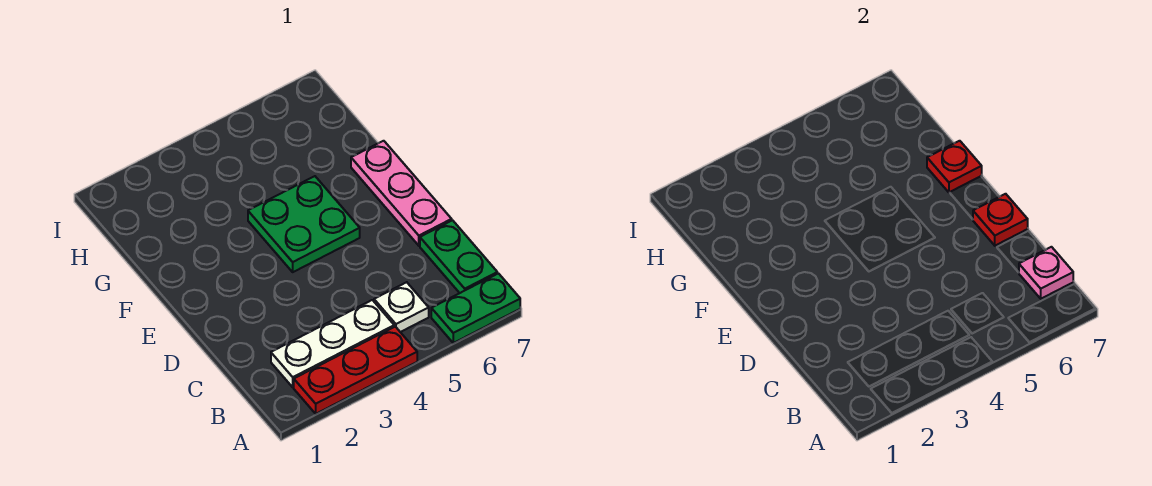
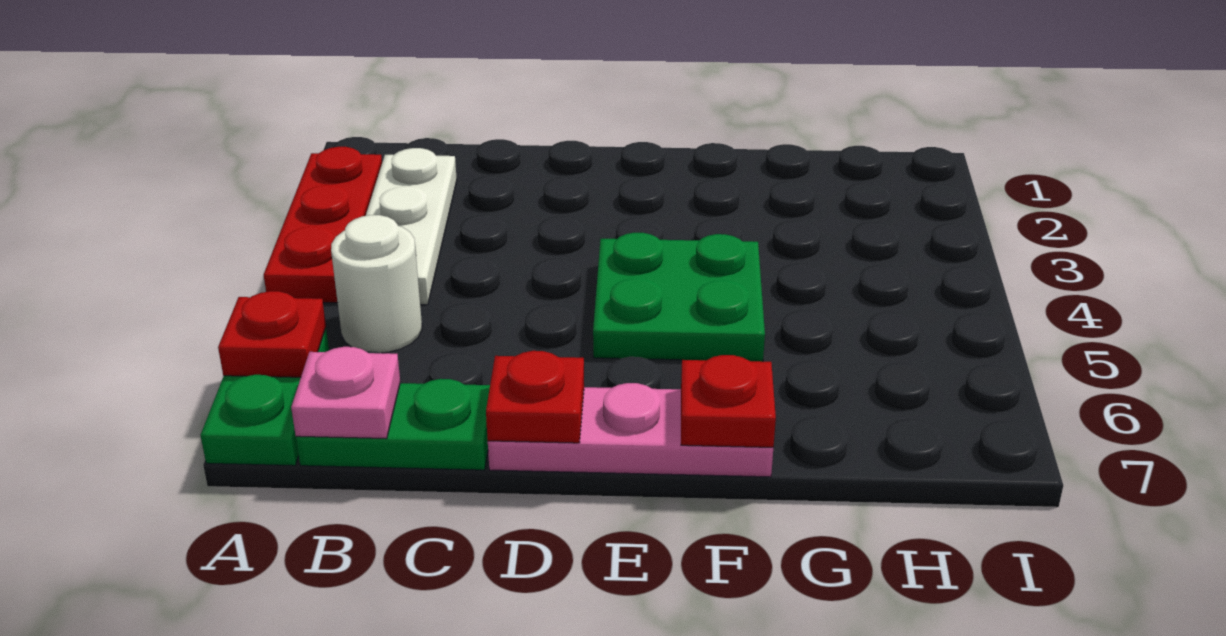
none -> red plate A6 level 2
white plate B5 level 1 -> white round brick B5 level 1

